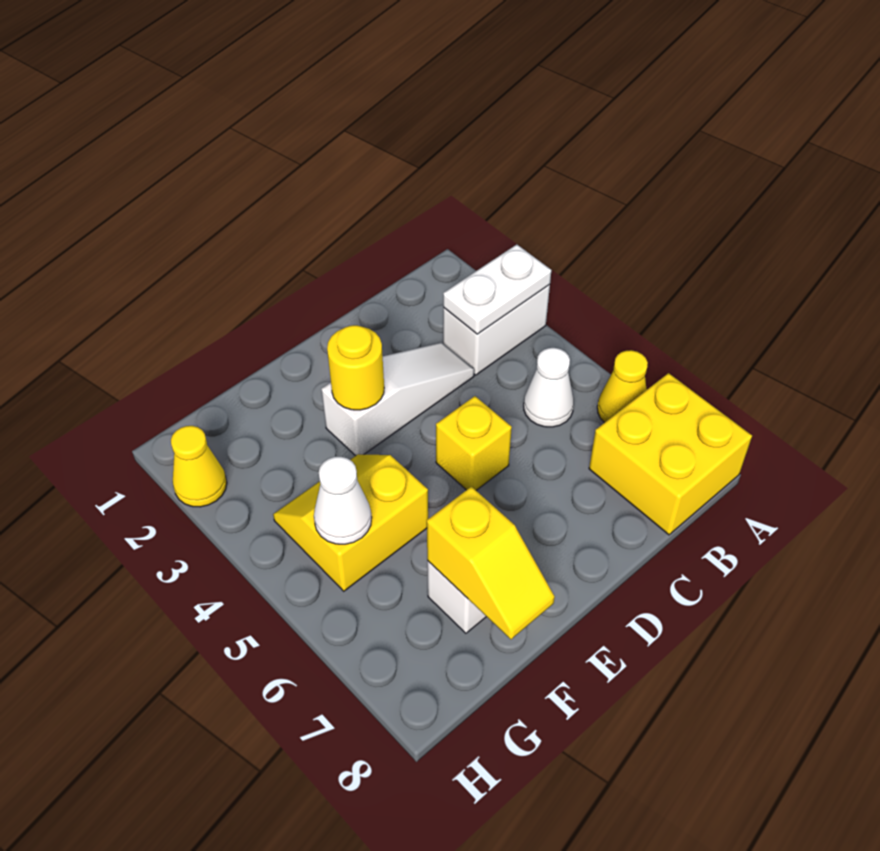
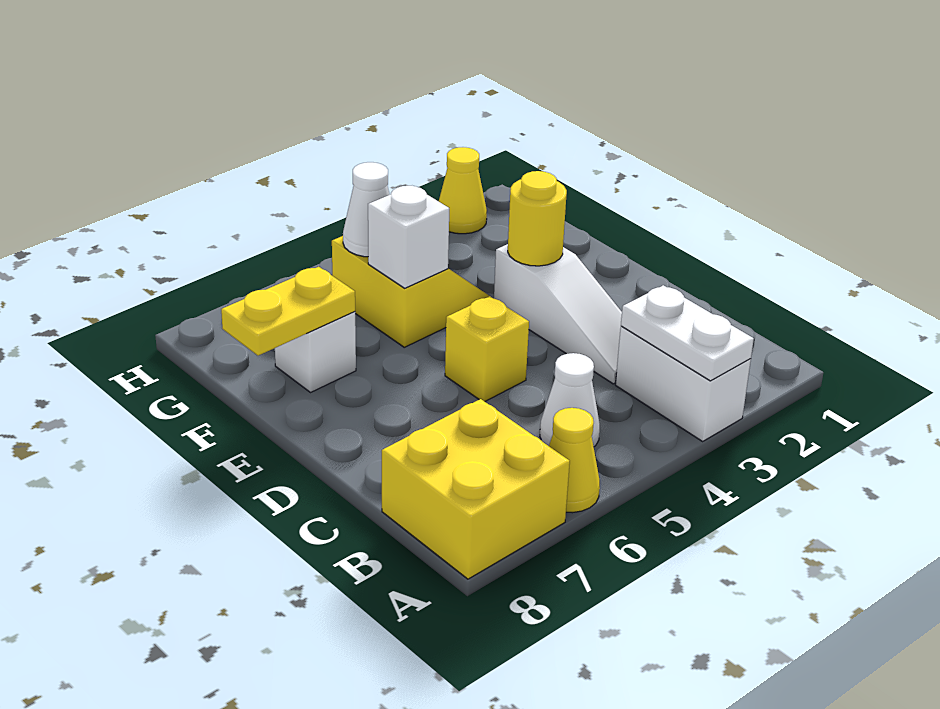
none -> white brick F5 level 2
yellow slope F7:F8 level 2 top 7 -> yellow plate F7:F8 level 2

